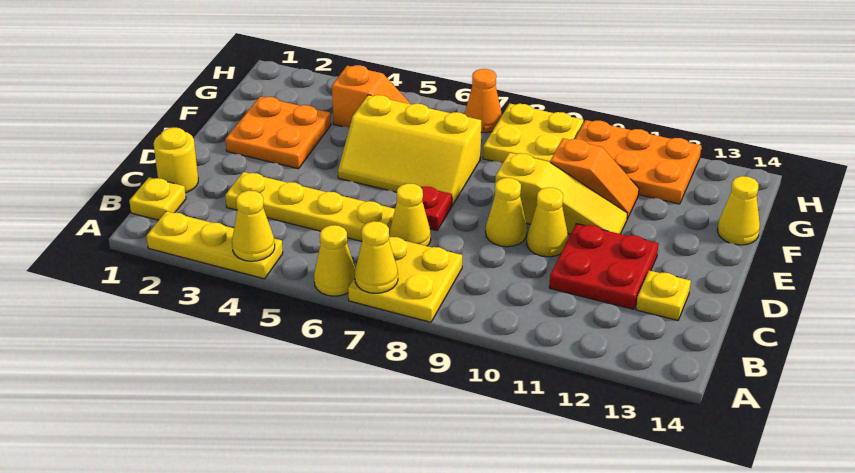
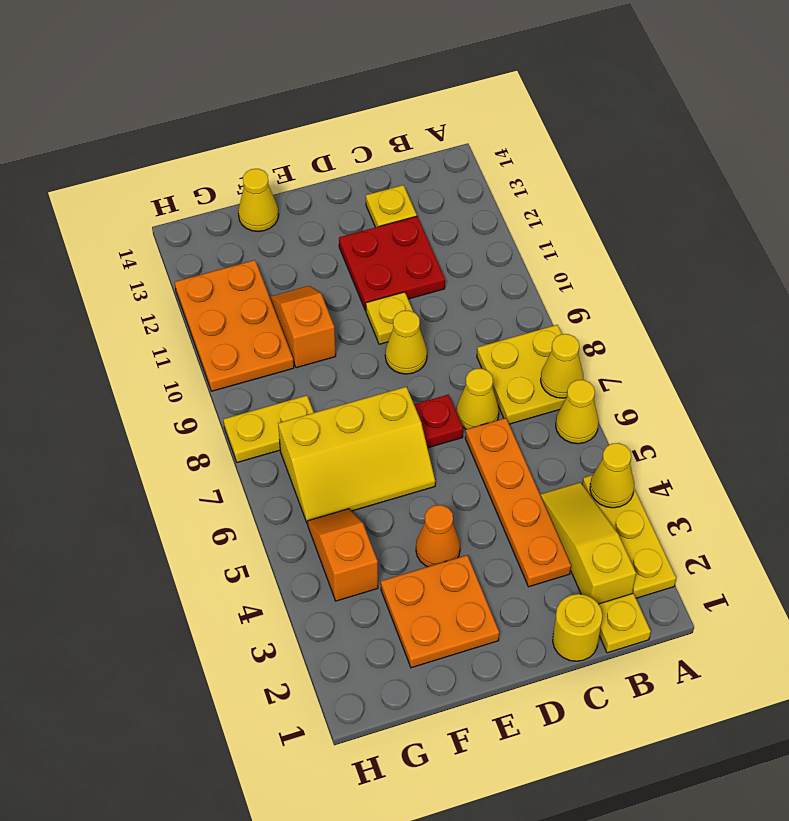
yellow plate C3:C6 level 1 -> orange plate C3:C6 level 1
yellow cone D10 level 1 -> yellow plate D10 level 1
yellow slope E5:F7 level 1 top F -> yellow slope E6:G7 level 1 top 7
yellow slope E9:E11 level 1 top 9 -> yellow slope B2:B4 level 1 top 2
yellow plate G8:H9 level 1 -> yellow plate G8:H8 level 1
orange cone H7 level 1 -> orange cone E4 level 1

